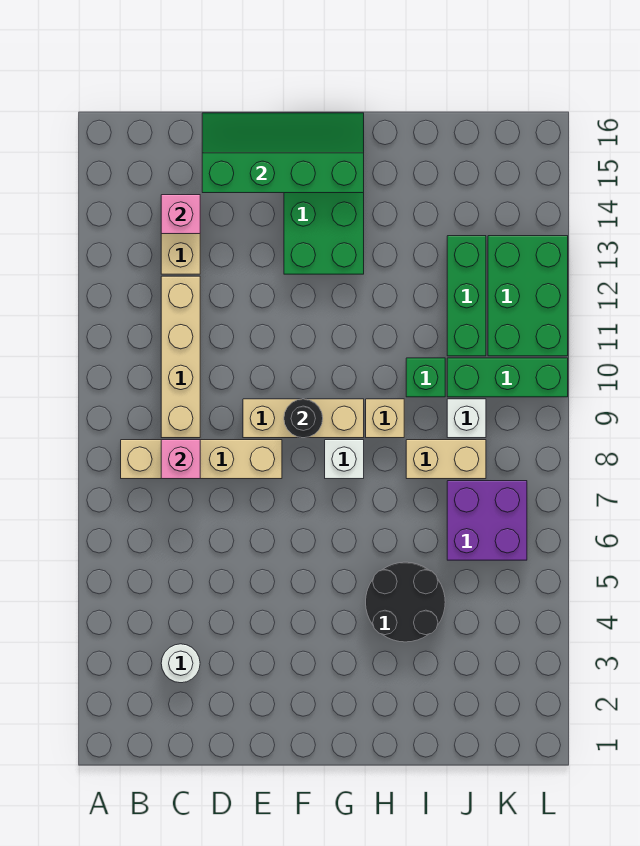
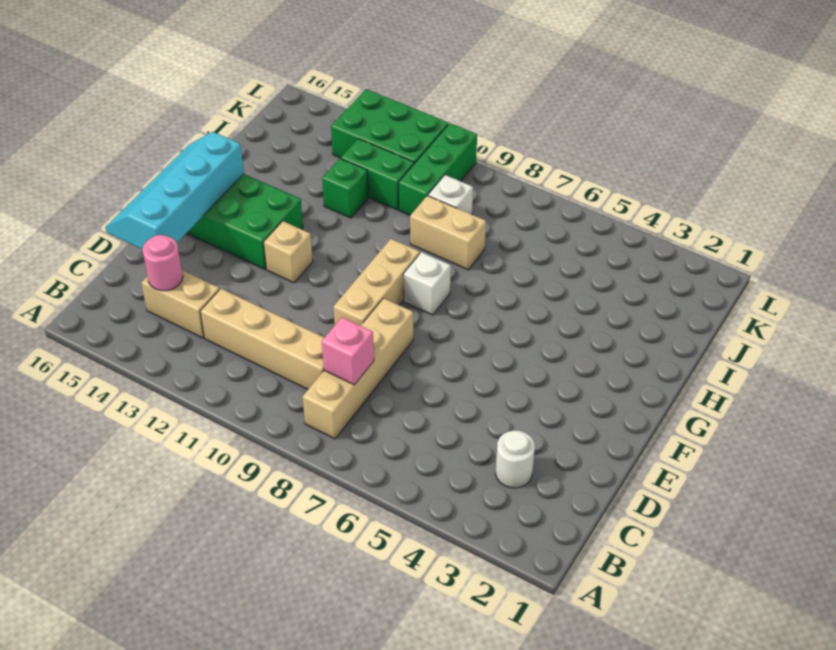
pink brick C14 level 2 -> pink round brick C14 level 2
green slope D15:G16 level 2 top 15 -> cyan slope D15:G16 level 2 top 15
black round brick F9 level 2 -> none
black round brick H4:I5 level 1 -> none
tan brick H9 level 1 -> tan brick F12 level 1
tan brick I8:J8 level 1 -> tan brick I8:I9 level 1
green brick I10 level 1 -> green brick I12 level 1
purple brick J6:K7 level 1 -> none
green brick J11:J13 level 1 -> green brick J11:J12 level 1

